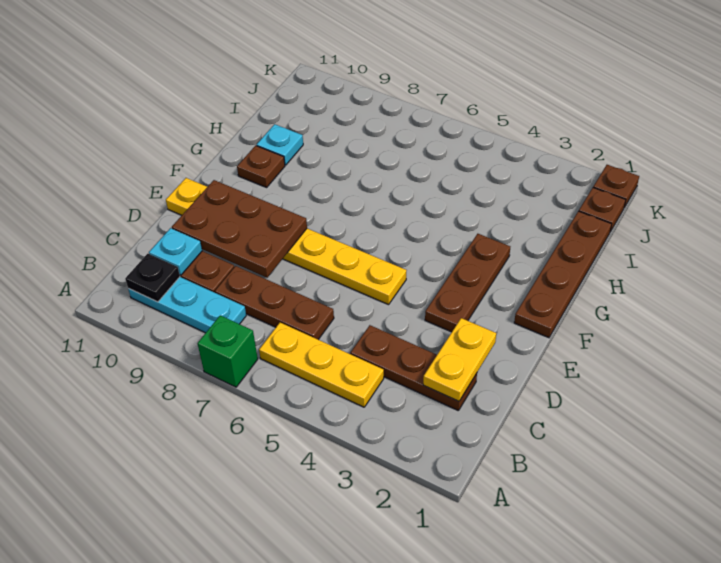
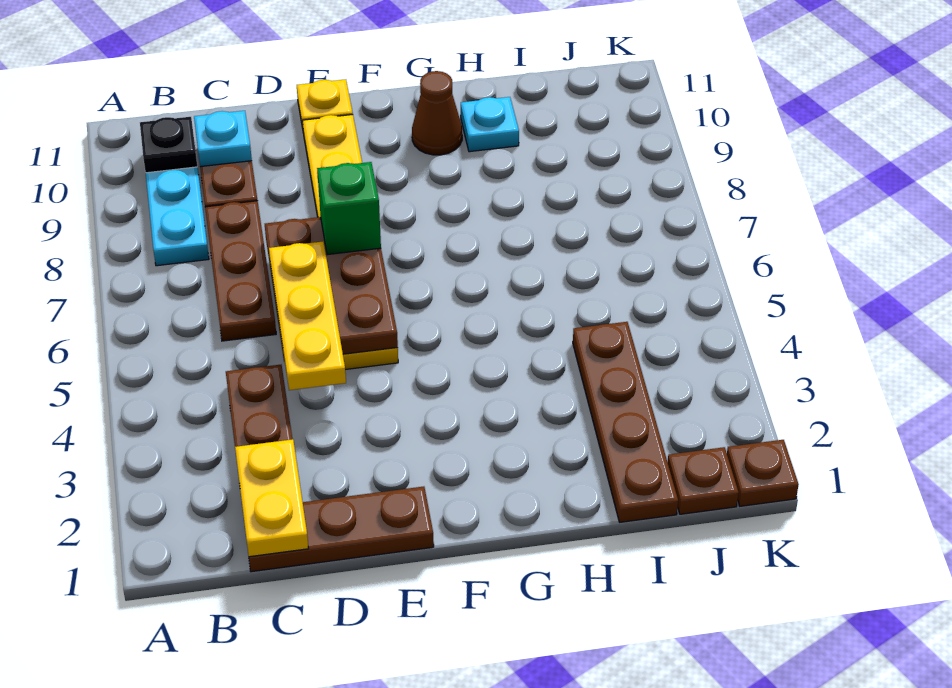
green brick A7 level 1 -> green brick E7 level 3
yellow plate B4:B6 level 1 -> yellow plate D4:D6 level 3
yellow plate C2:D2 level 2 -> yellow plate C1:C2 level 2
brown plate D8:E10 level 2 -> brown plate D5:E7 level 2
brown plate E3:G3 level 1 -> brown plate C1:E1 level 1
brown plate F1:I1 level 1 -> brown plate I1:I4 level 1
brown plate G10 level 1 -> brown cone G10 level 1

